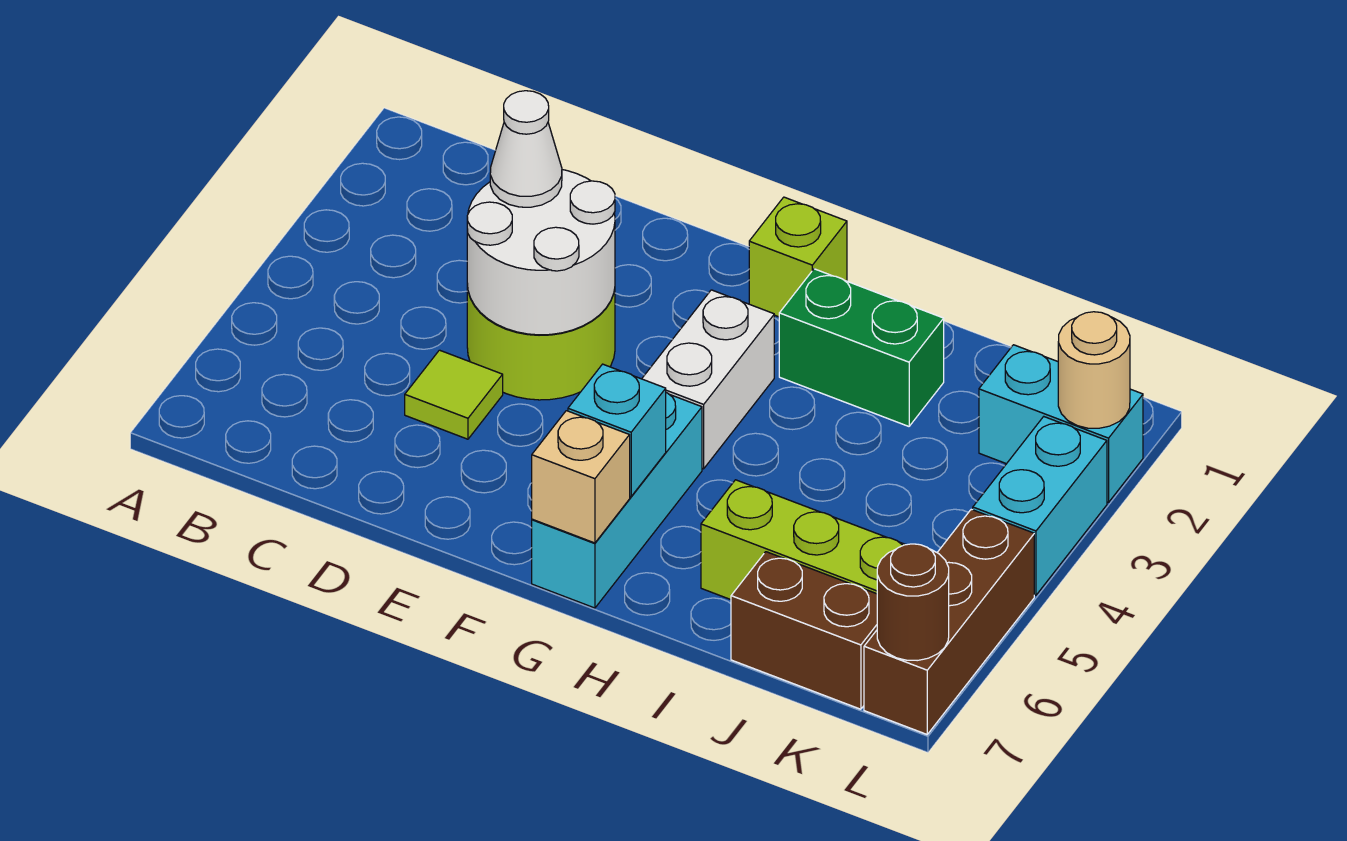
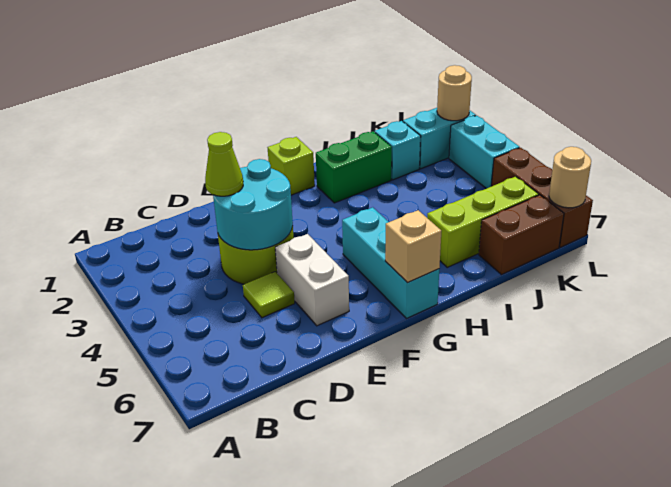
white round brick D3:E4 level 2 -> cyan round brick D3:E4 level 2
white cone D3 level 3 -> lime cone D3 level 3
white brick G3:G4 level 1 -> white brick E5:E6 level 1
cyan brick G6 level 2 -> cyan brick J2 level 1
brown round brick L7 level 2 -> tan round brick L7 level 2

